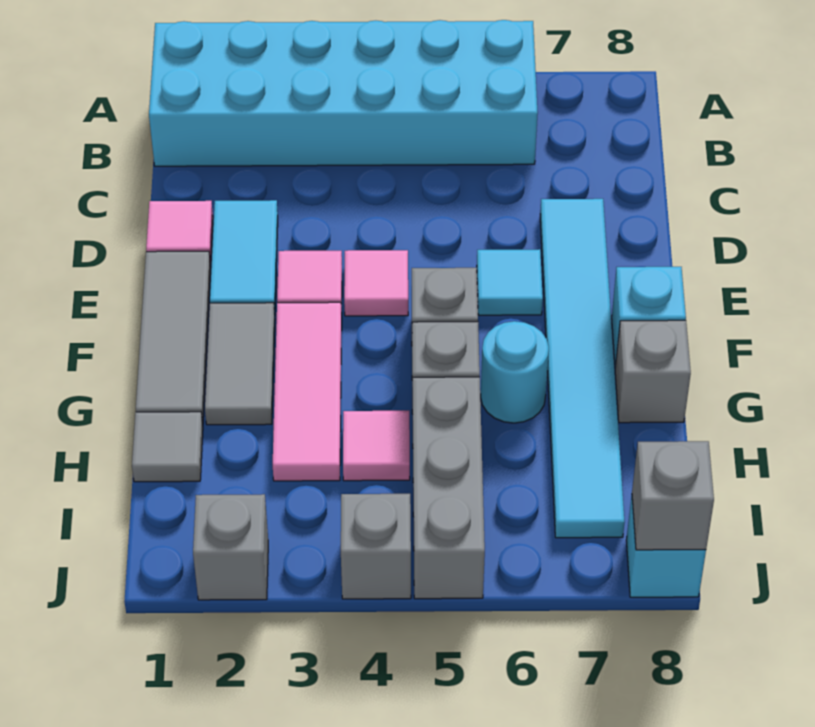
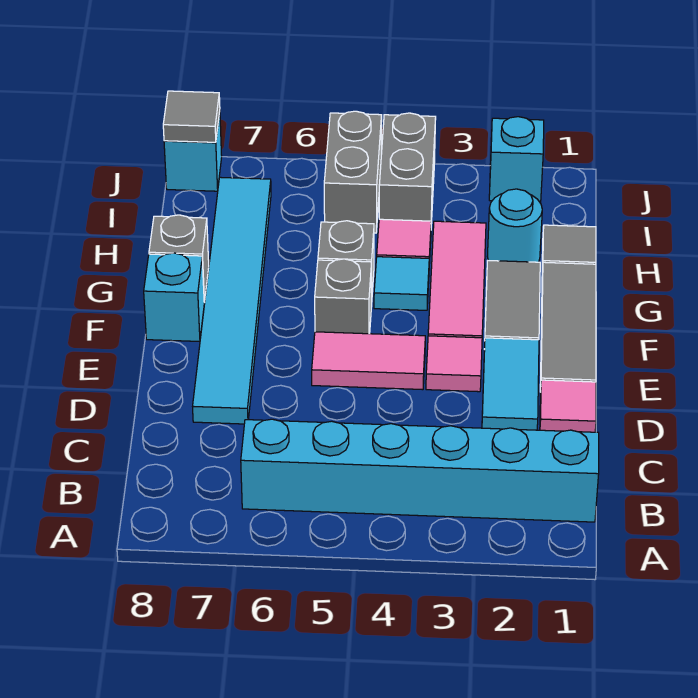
cyan brick A1:B6 level 1 -> cyan brick B1:B6 level 1
pink tile E4 level 1 -> pink tile E4:E5 level 1
cyan tile E6 level 1 -> cyan tile G4 level 1
cyan round brick G6 level 1 -> cyan round brick H2 level 1
grey brick H5:J5 level 1 -> grey brick I5:J5 level 1
grey brick J2 level 1 -> cyan brick J2 level 1
grey brick J4 level 1 -> grey brick I4:J4 level 1
grey brick J8 level 2 -> grey tile J8 level 2

